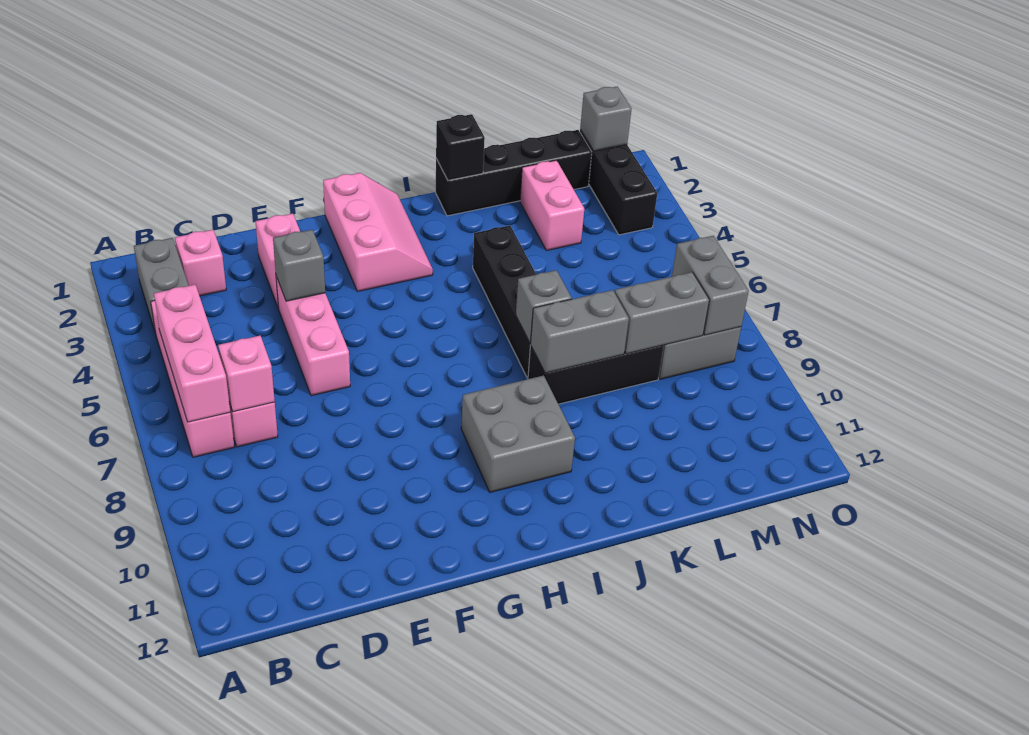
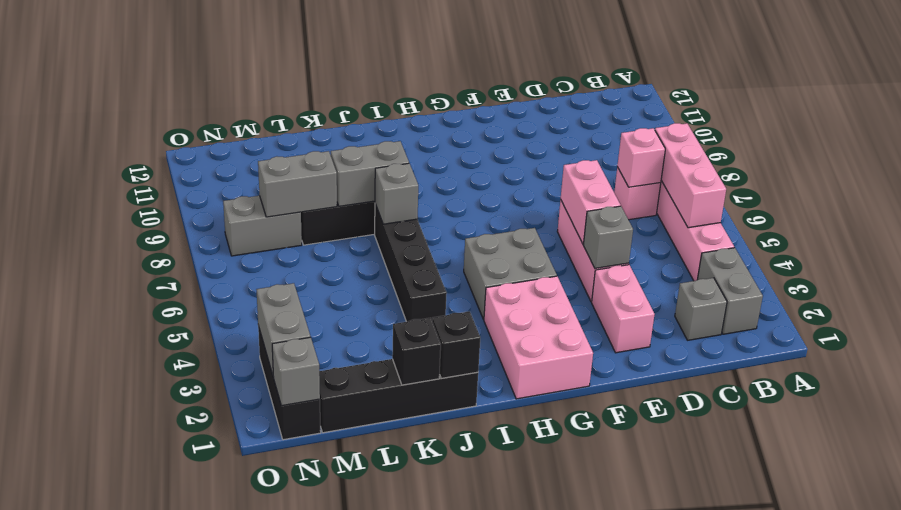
pink brick C2 level 1 -> grey brick C2 level 1
pink slope G1:H3 level 1 top G -> pink brick G1:H3 level 1
grey brick H9:I10 level 1 -> grey brick G4:H5 level 1
none -> black brick K1 level 2
pink brick L2:L3 level 1 -> pink brick E5:E6 level 2
grey brick N7:N8 level 2 -> grey brick N2:N3 level 2

